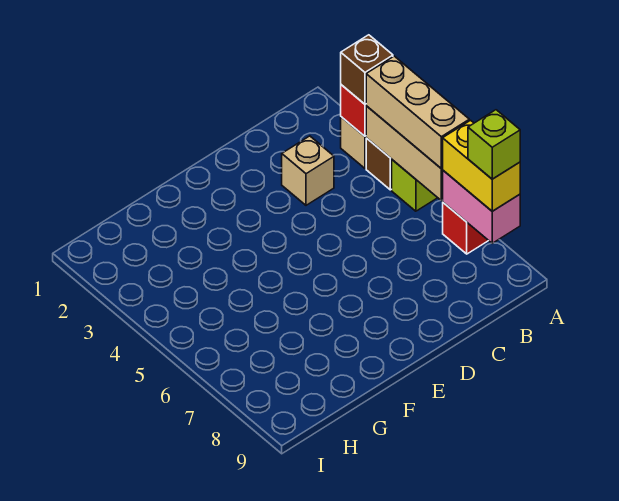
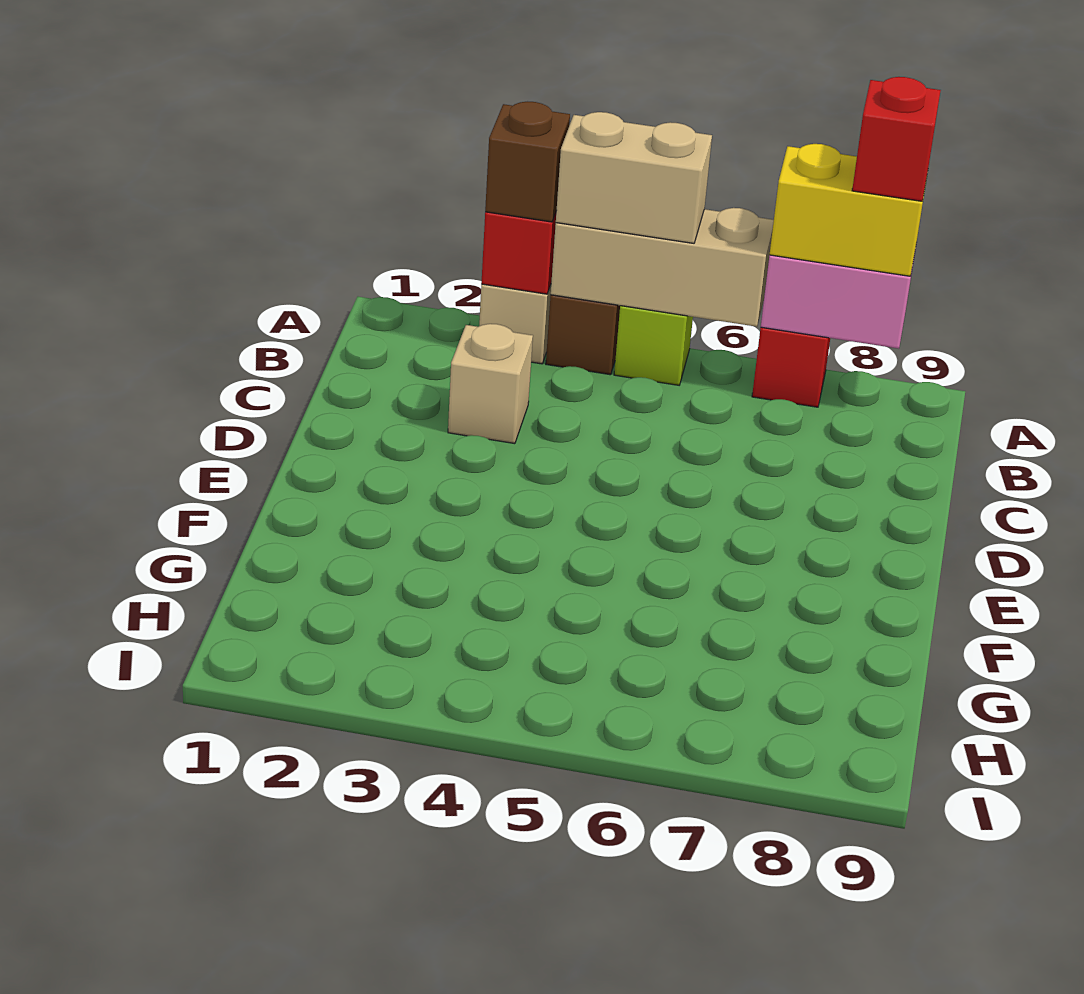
tan brick A4:A6 level 3 -> tan brick A4:A5 level 3
lime brick A8 level 4 -> red brick A8 level 4

